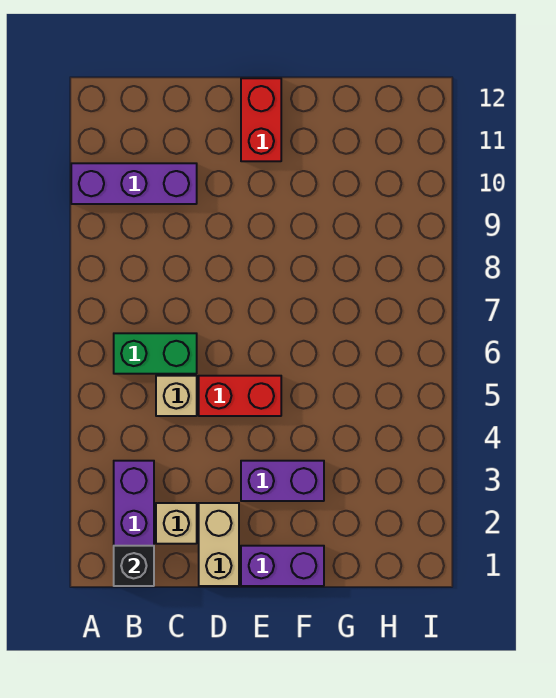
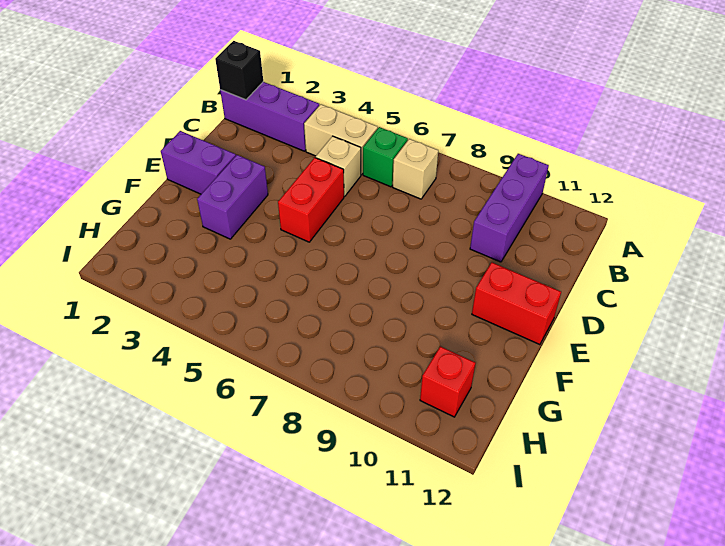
green brick B6:C6 level 1 -> green brick B6 level 1
tan brick C2 level 1 -> tan brick B7 level 1
tan brick D1:D2 level 1 -> tan brick B4:B5 level 1
purple brick E1:F1 level 1 -> purple brick E1:E2 level 1
none -> red brick H11 level 1

